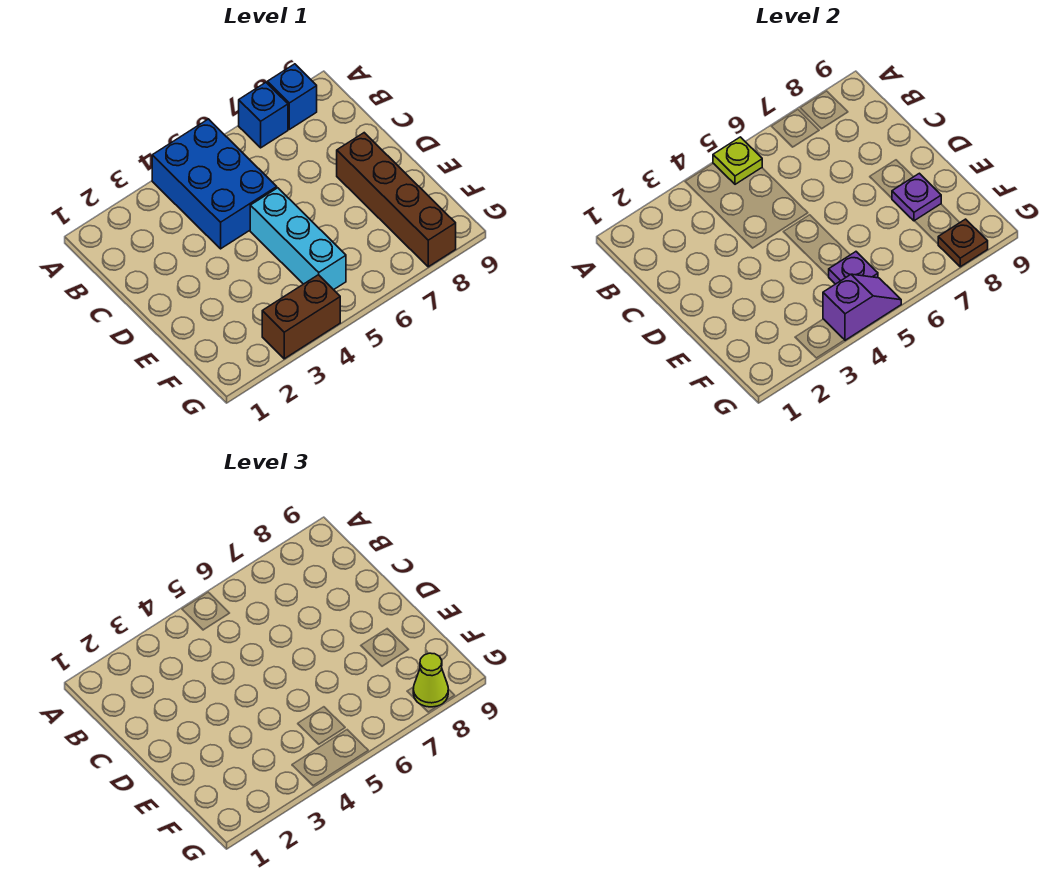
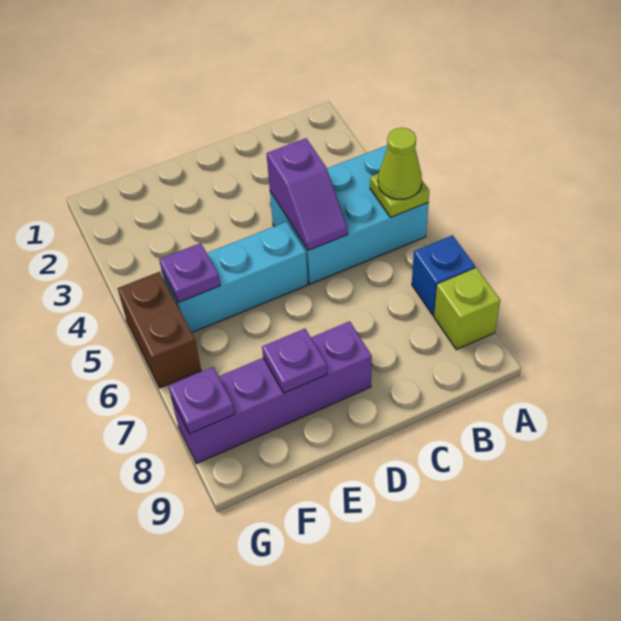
blue brick A4:C5 level 1 -> cyan brick A4:C5 level 1
blue brick A8 level 1 -> lime brick A8 level 1
brown brick D8:G8 level 1 -> purple brick D8:G8 level 1
brown brick G3:G4 level 1 -> brown brick G5:G6 level 1
purple slope G4:G5 level 2 top 4 -> purple slope C4:C5 level 2 top 4
brown plate G8 level 2 -> purple plate G8 level 2
lime cone G8 level 3 -> lime cone A5 level 3

